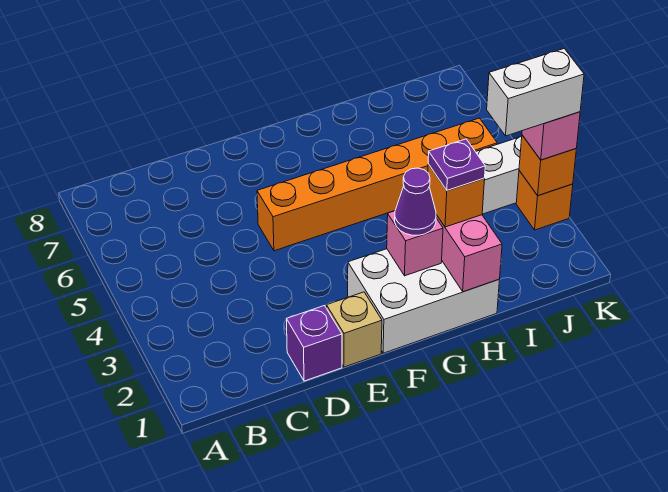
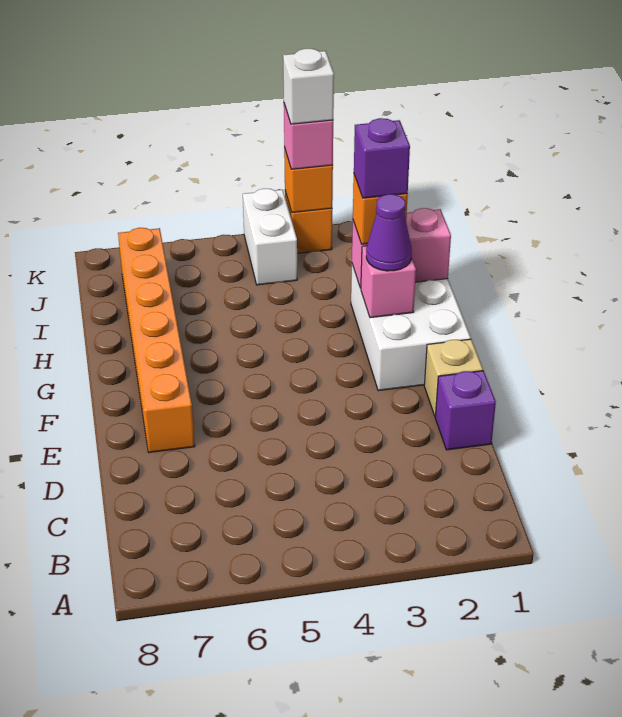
orange brick E5:J5 level 1 -> orange brick E7:J7 level 1
purple plate H2 level 4 -> purple brick H2 level 4
white brick J3:K3 level 4 -> white brick K3 level 4

